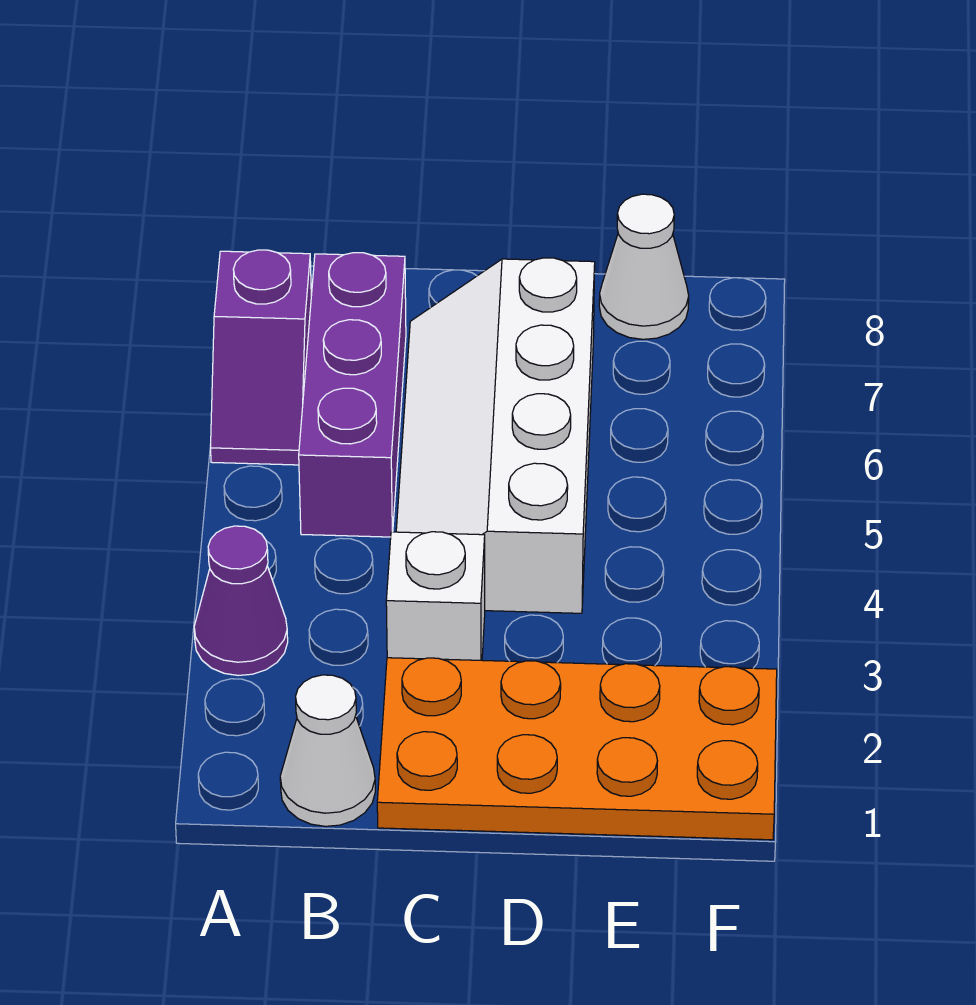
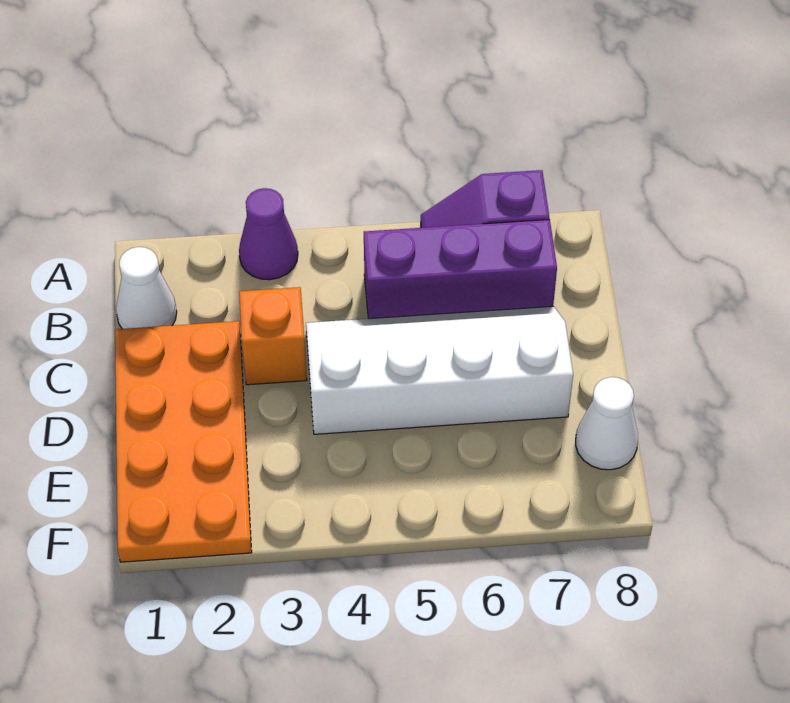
white brick C3 level 1 -> orange brick C3 level 1

